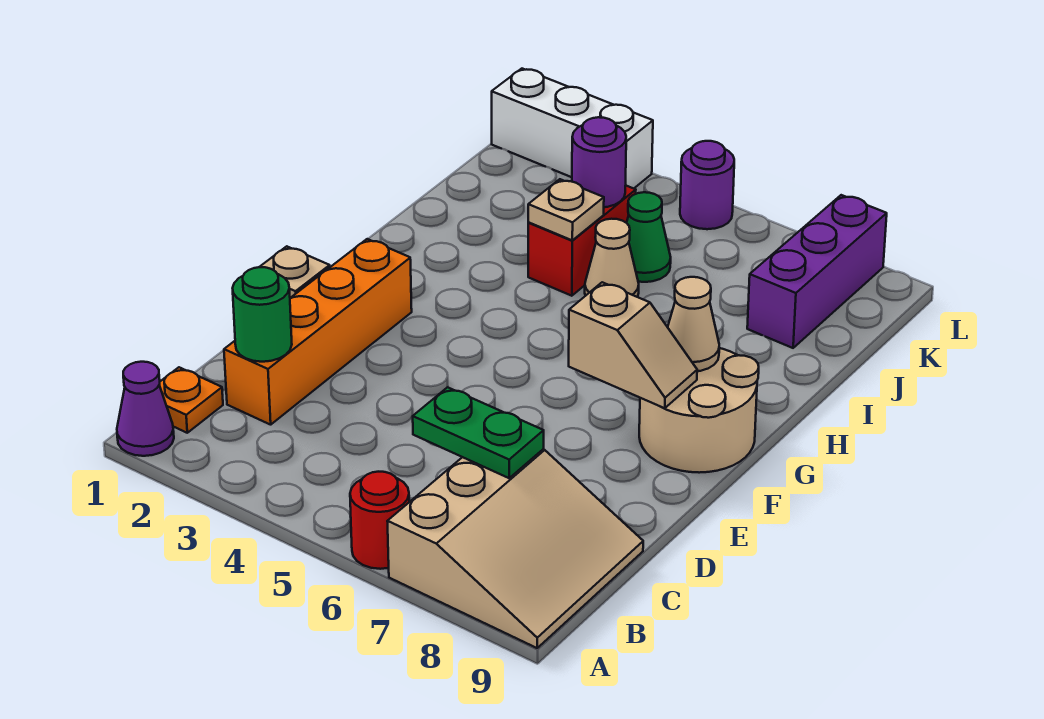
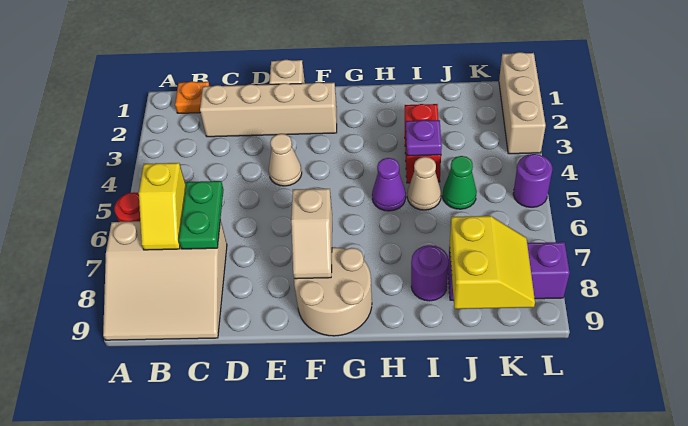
purple cone A1 level 1 -> purple cone H5 level 1
none -> yellow slope B6:B7 level 2 top 6
orange brick C2:F2 level 1 -> tan brick C2:F2 level 1
green round brick C2 level 2 -> none
tan cone G8 level 2 -> tan cone E4 level 1
red brick I4:J4 level 1 -> red brick I3:I4 level 1
tan plate I4 level 2 -> purple plate I4 level 2
purple round brick J4 level 2 -> purple round brick I8 level 1
none -> yellow slope J8:K9 level 2 top J
white brick L1:L3 level 1 -> tan brick L1:L3 level 1

